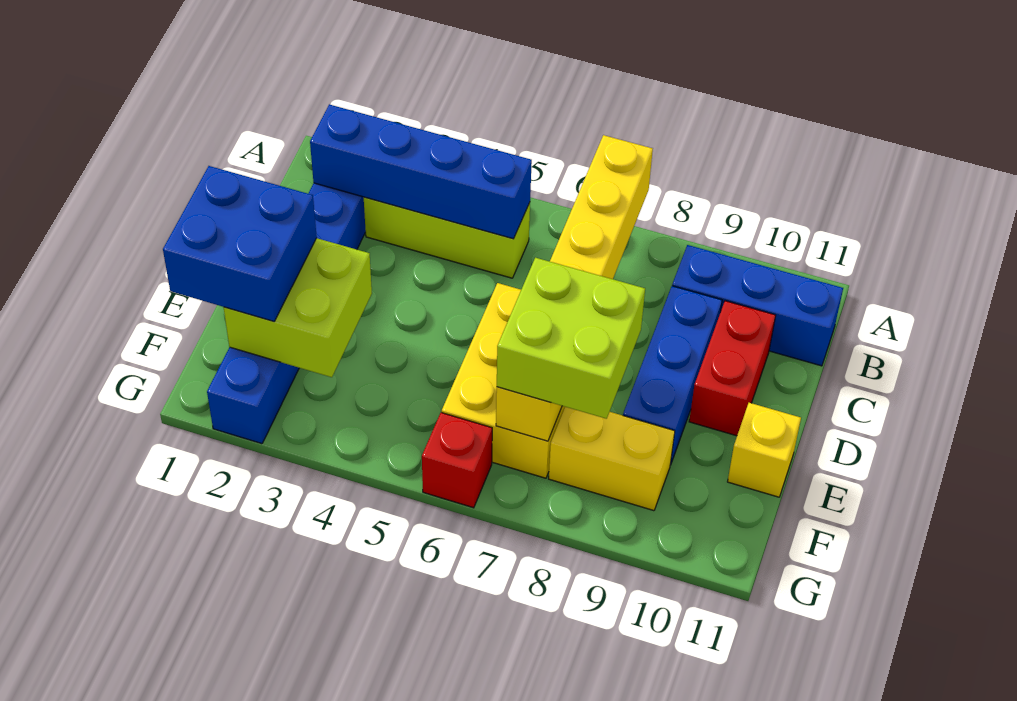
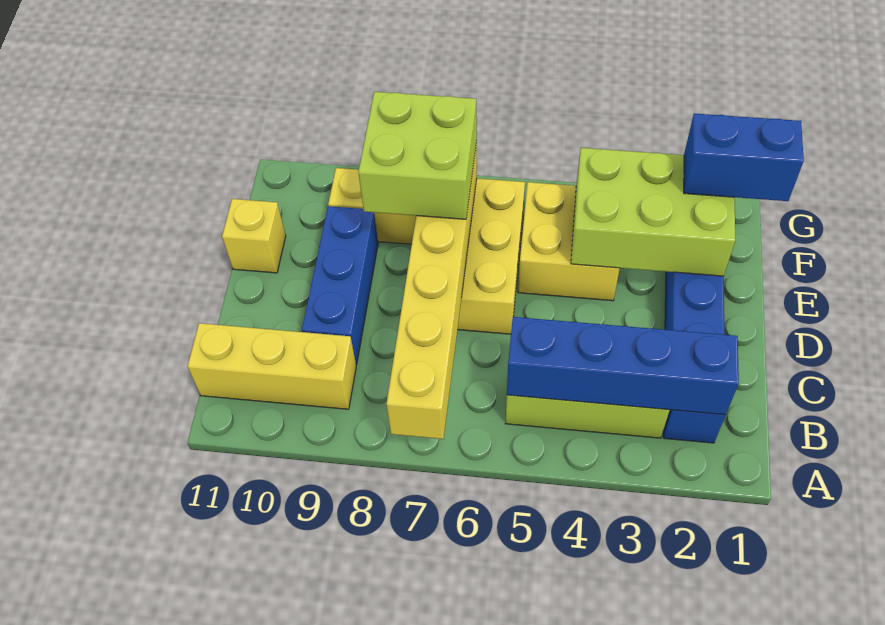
blue brick B9:B11 level 1 -> yellow brick B9:B11 level 1
red brick C10:D10 level 1 -> none
blue brick E1:F2 level 3 -> blue brick F1:F2 level 3
lime brick E2:F3 level 2 -> lime brick E2:F4 level 2
none -> yellow brick E4:F5 level 1
red brick G6 level 1 -> none

